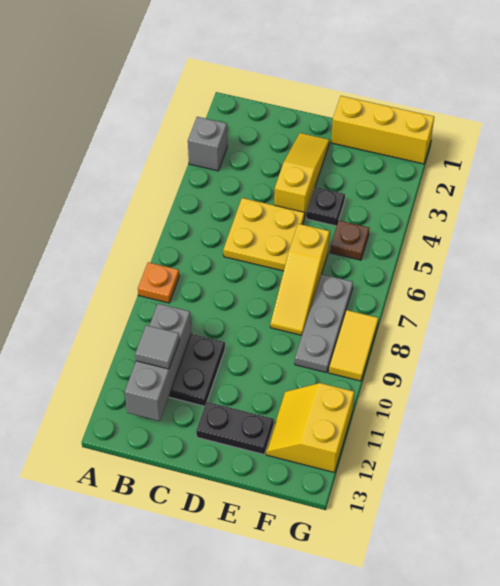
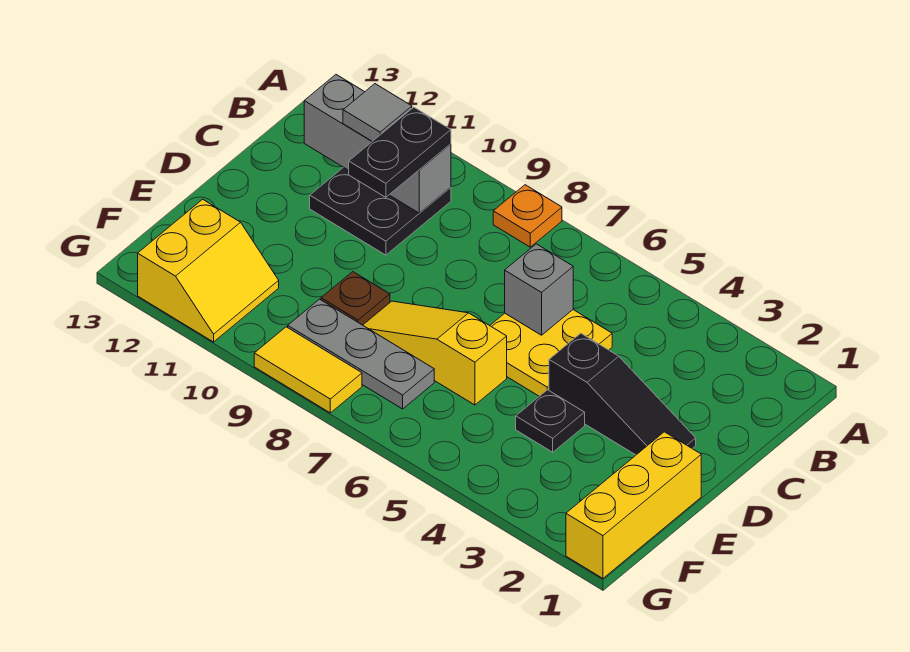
grey brick A3 level 1 -> grey brick C6 level 2
yellow slope D2:D4 level 1 top 4 -> black slope D2:D4 level 1 top 4
black plate D12:E12 level 1 -> black plate B10:C10 level 3
brown plate F5 level 1 -> brown plate E9 level 1
yellow slope F11:G12 level 1 top G -> yellow slope F11:G12 level 1 top 12

